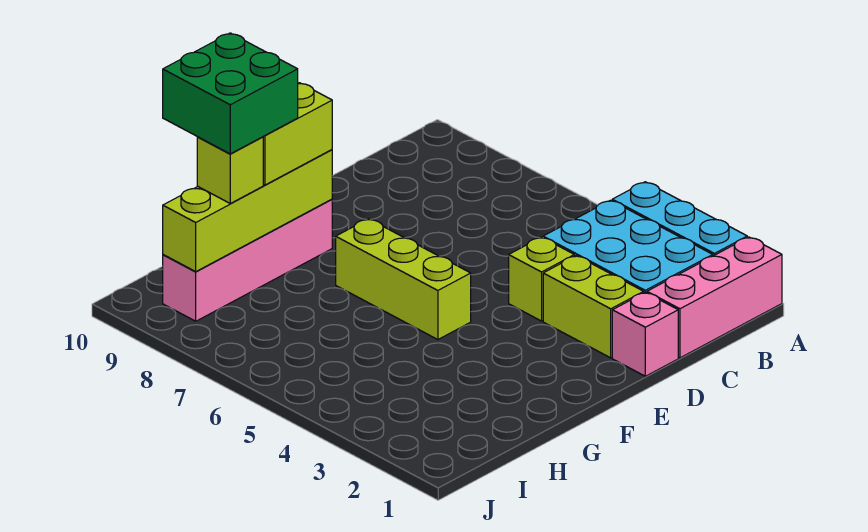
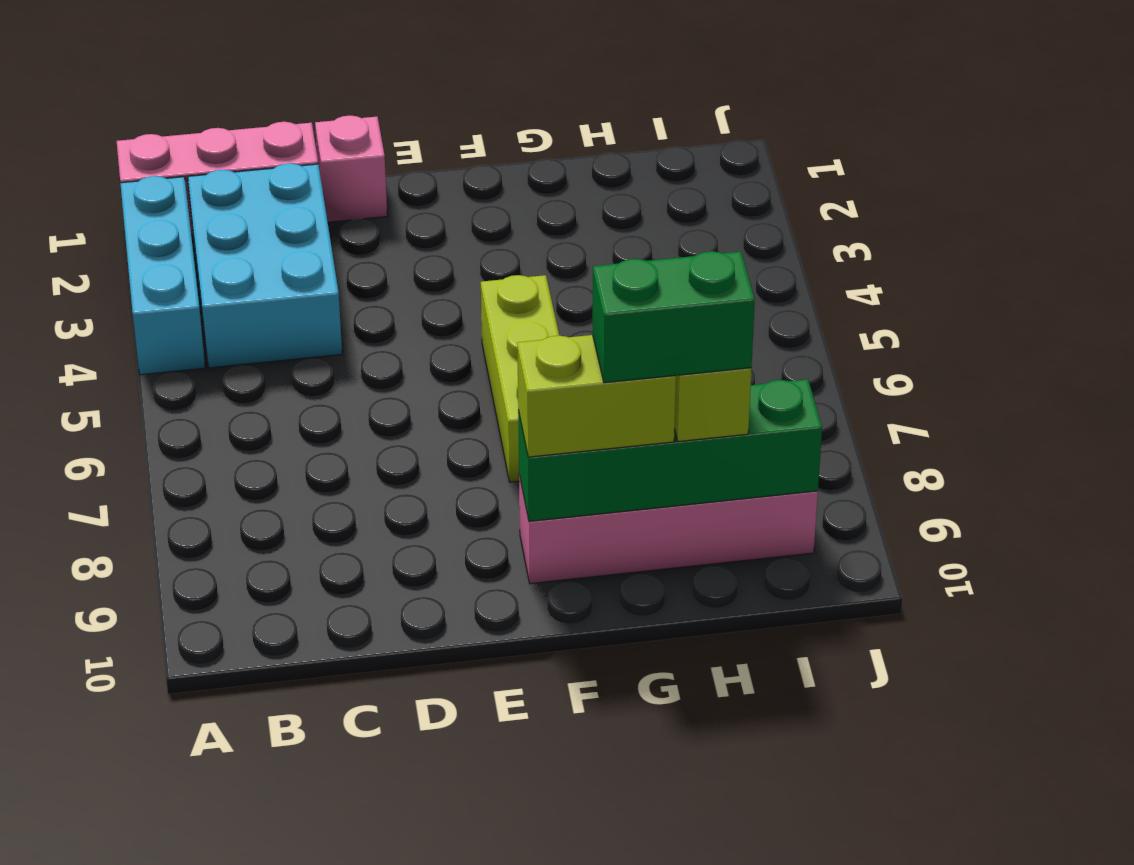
lime brick D2:D3 level 1 -> none
lime brick D4 level 1 -> none
lime brick F9:I9 level 2 -> green brick F9:I9 level 2
green brick G9:H10 level 4 -> green brick G9:H9 level 4

